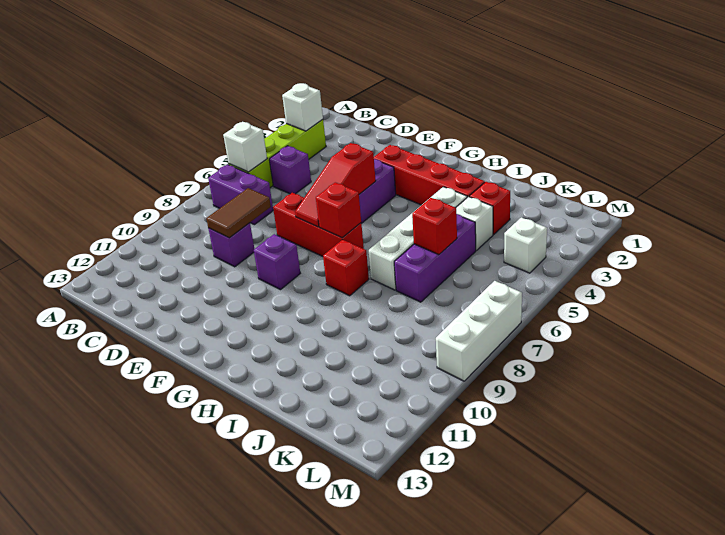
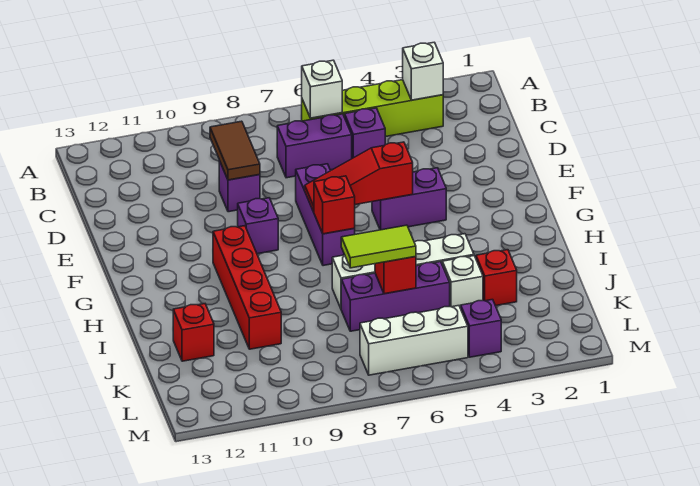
purple brick B7:C7 level 1 -> purple brick C6:C7 level 1
brown tile D8:D9 level 2 -> brown tile C9:D9 level 2
red brick E7:G7 level 1 -> purple brick E7:G7 level 1
red brick F3:I3 level 1 -> red brick G10:J10 level 1
red brick H8 level 1 -> red brick J12 level 1
none -> lime tile J6:J7 level 3
white brick L4 level 1 -> purple brick L4 level 1
white brick M7:M9 level 1 -> white brick L5:L7 level 1

